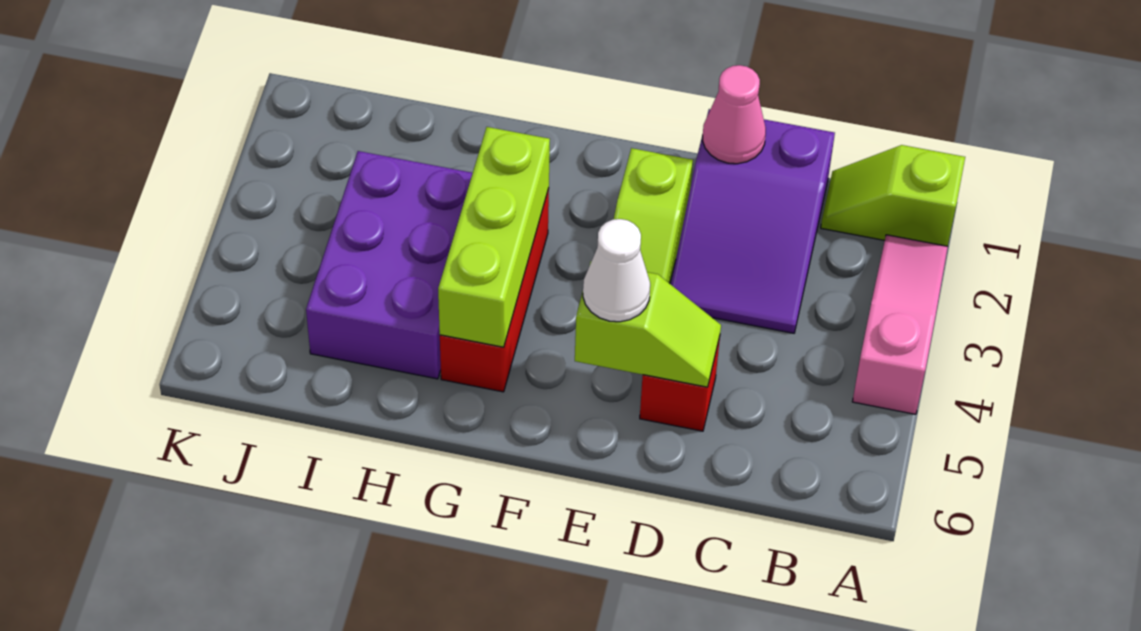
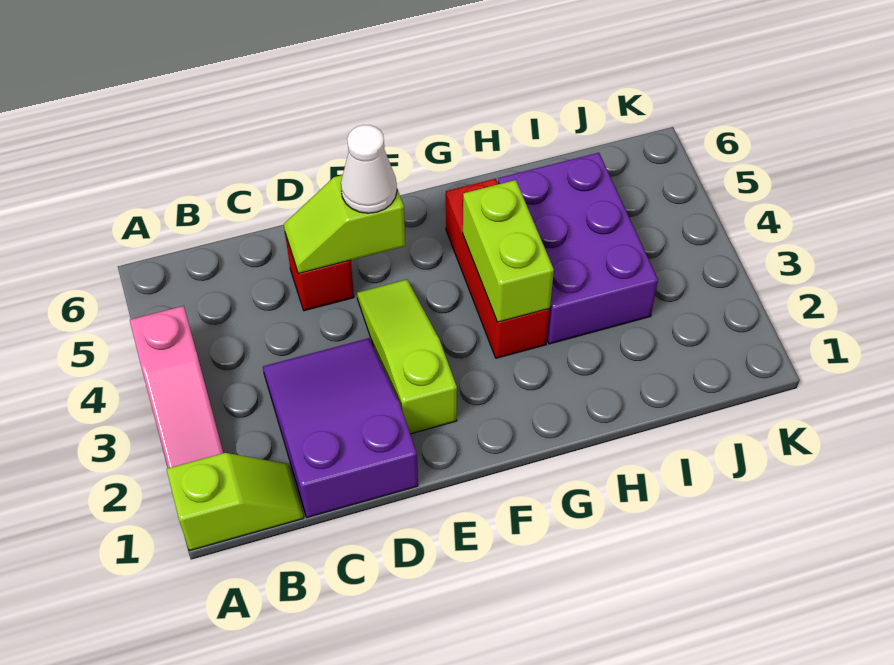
pink cone D1 level 2 -> none
lime brick G3:G5 level 2 -> lime brick G3:G4 level 2

